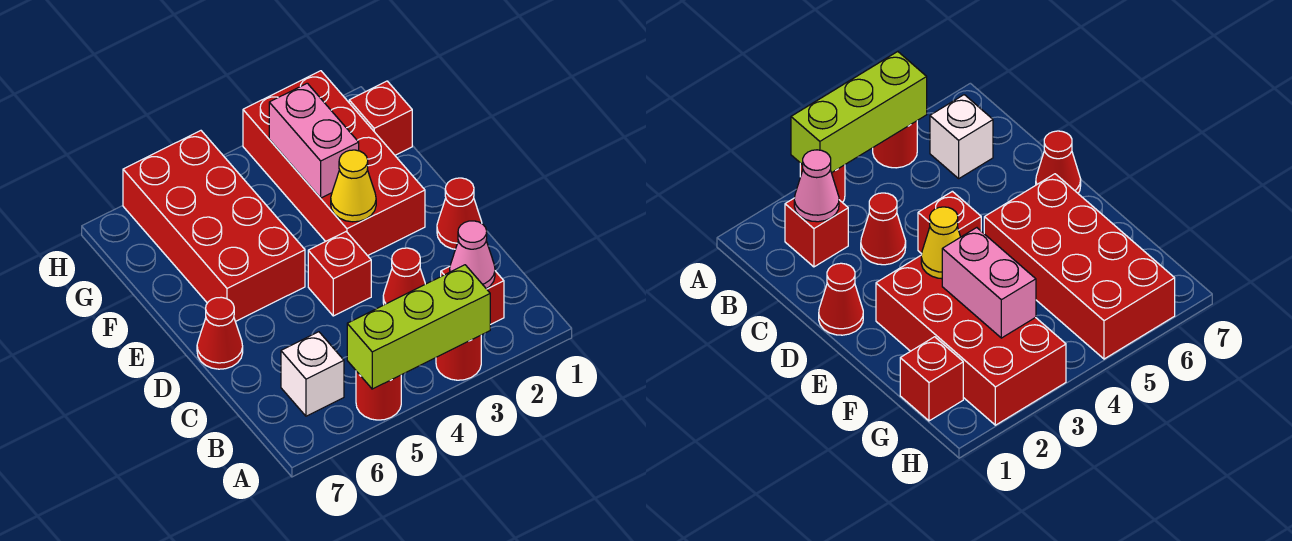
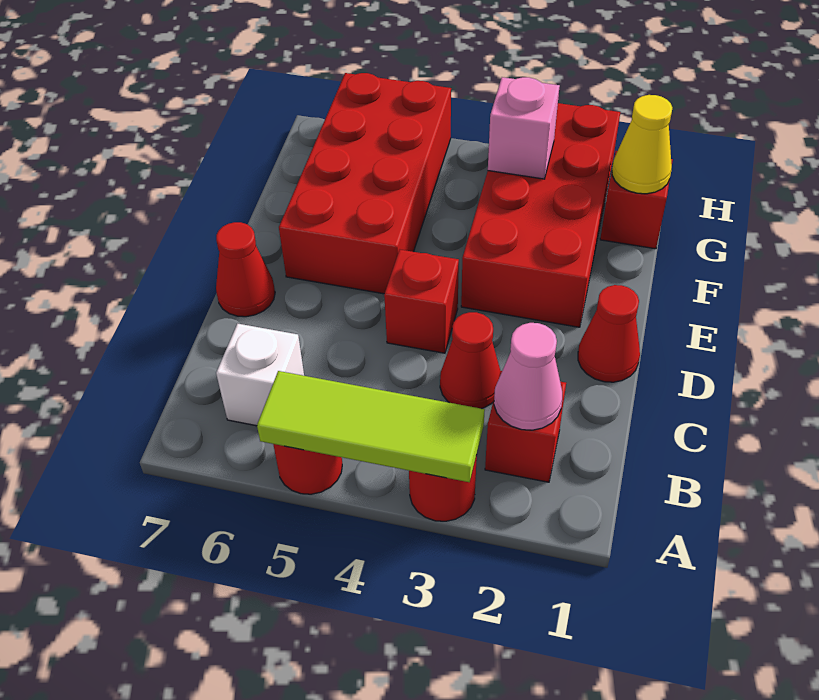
lime brick A3:A5 level 2 -> lime tile A3:A5 level 2
yellow cone E3 level 2 -> yellow cone G1 level 2
pink brick F3:G3 level 2 -> pink brick G3 level 2

